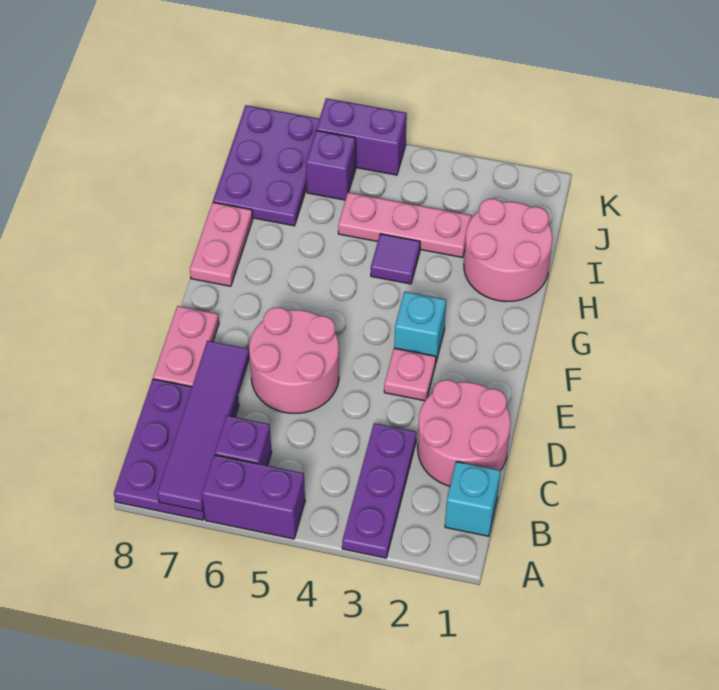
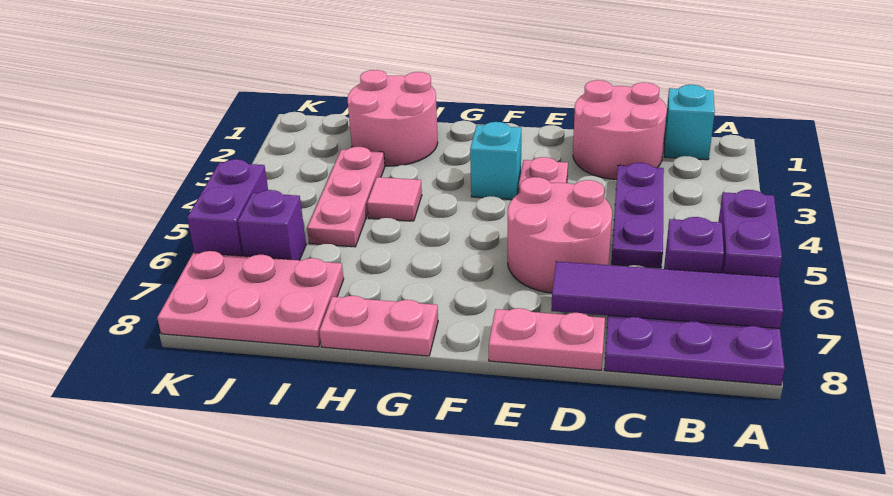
purple plate A3:C3 level 1 -> purple plate C3:C5 level 1
purple tile H4 level 1 -> pink tile H4 level 1
purple plate I7:K8 level 1 -> pink plate I7:K8 level 1

